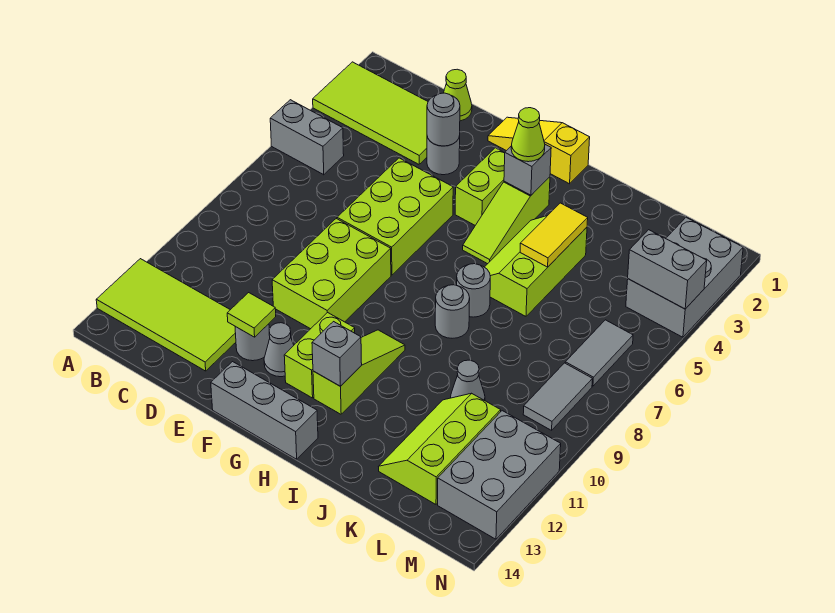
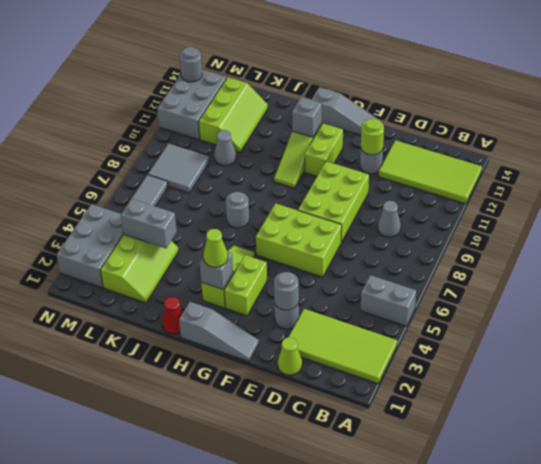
lime brick E5:F7 level 1 -> lime brick E6:G7 level 1
lime tile E12 level 2 -> lime round brick E12 level 2
yellow slope F1:H1 level 1 top H -> grey slope F1:H1 level 1 top H
grey cone F12 level 1 -> grey cone C9 level 1
grey brick F14:H14 level 1 -> grey slope F14:H14 level 1 top H
none -> red cone I1 level 1
lime slope I4:J6 level 1 top J -> lime slope K2:L4 level 1 top L
grey round brick I8 level 1 -> grey round brick N13 level 2
yellow tile J4:J5 level 2 -> none
grey brick M4:N4 level 2 -> grey brick K4:L4 level 2
grey tile M8:M9 level 1 -> grey tile L8:M9 level 1

